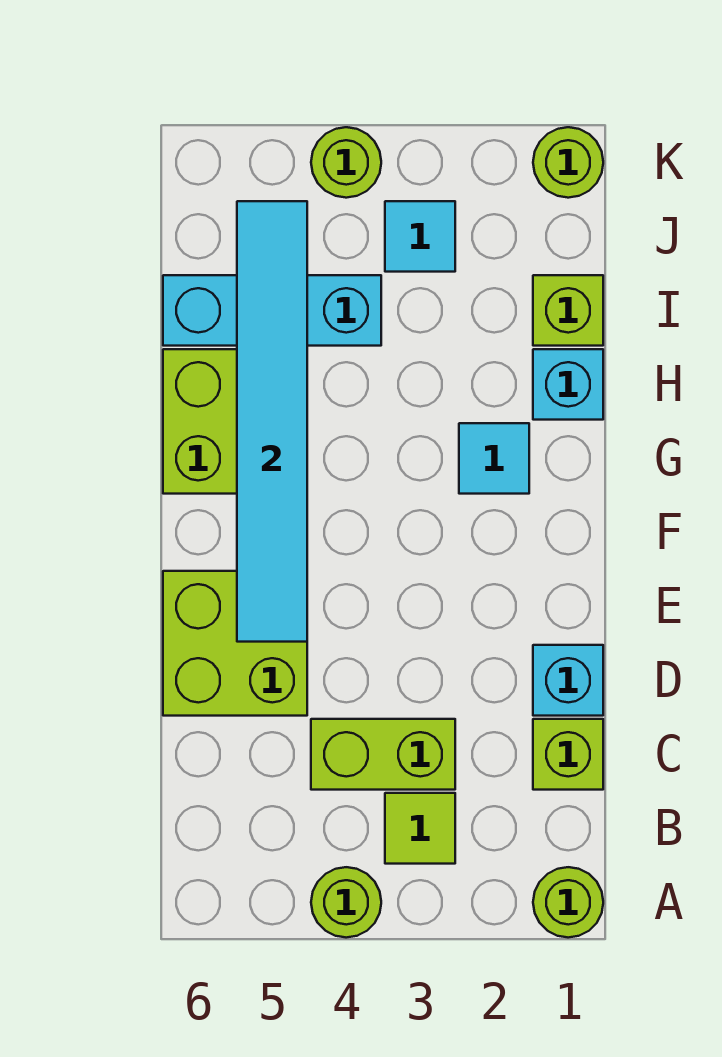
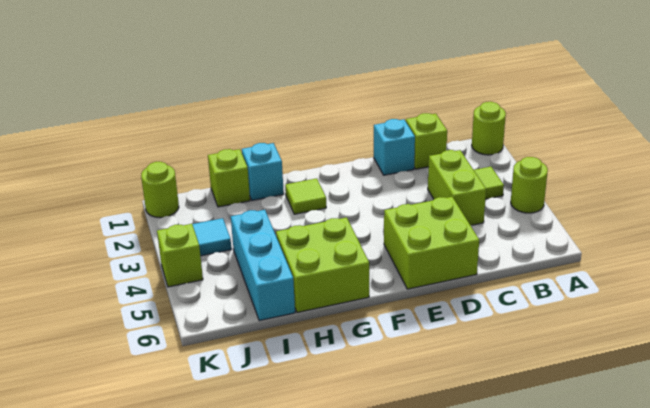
cyan tile E5:J5 level 2 -> none
cyan tile G2 level 1 -> lime tile G2 level 1
lime round brick K4 level 1 -> lime brick K4 level 1

